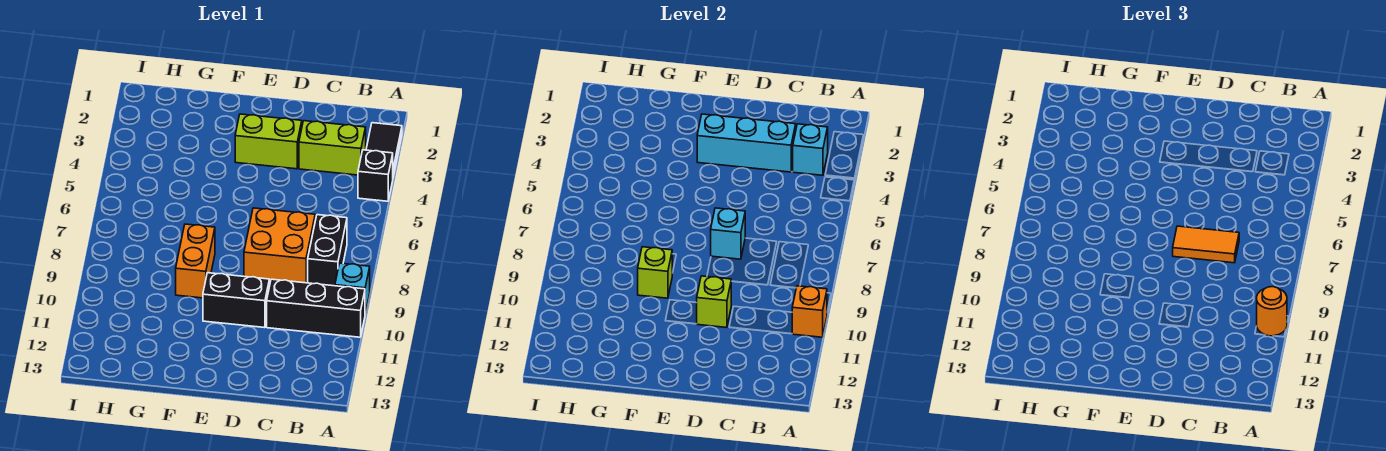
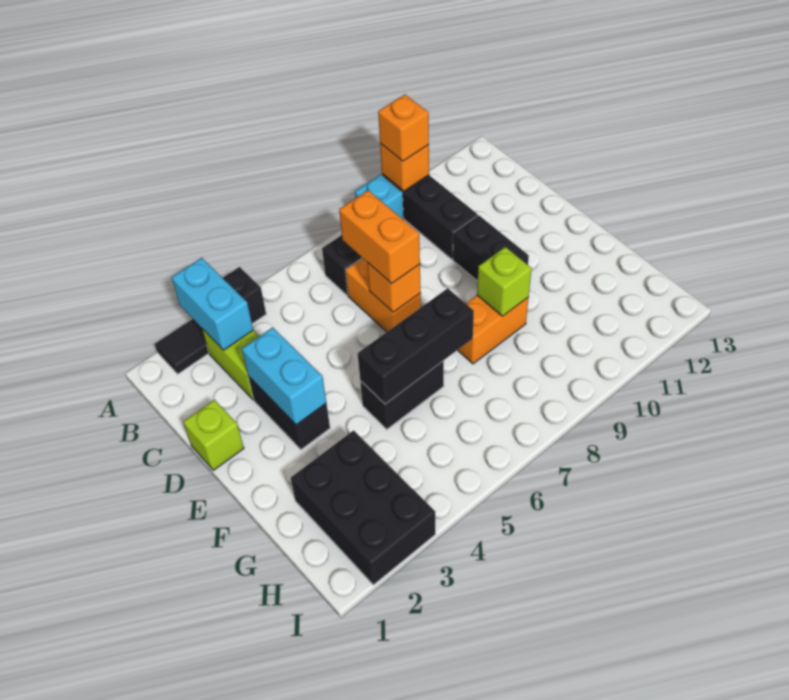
orange round brick A10 level 3 -> orange brick A10 level 3
cyan brick B3 level 2 -> cyan brick A3:B3 level 2
cyan brick C3:E3 level 2 -> cyan brick D3:E3 level 2
orange brick C7:D8 level 1 -> orange brick C7:D7 level 1
orange tile C7:D7 level 3 -> orange brick C7:D7 level 3
lime brick D3:E3 level 1 -> black brick D3:E3 level 1
cyan brick D7 level 2 -> orange brick D7 level 2
lime brick D10 level 2 -> lime brick D1 level 1
none -> black brick F5:F6 level 1
none -> black brick F5:F7 level 2
none -> black brick G2:I3 level 1

